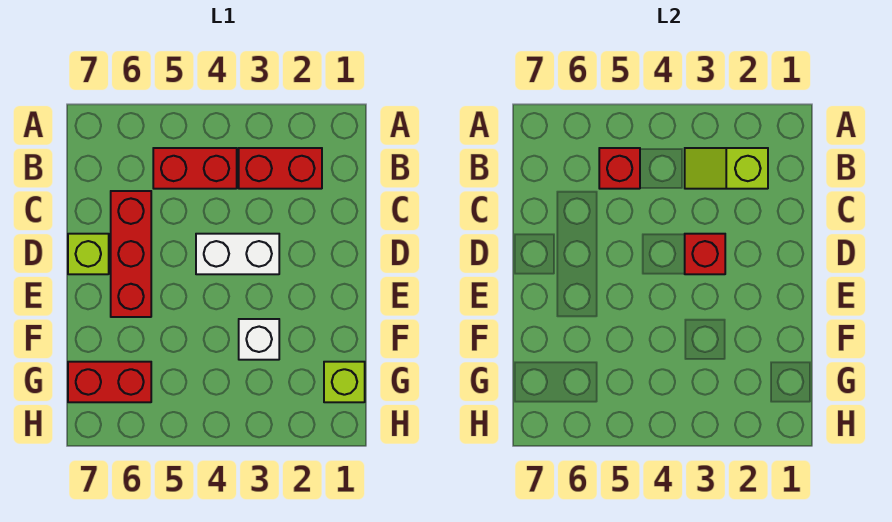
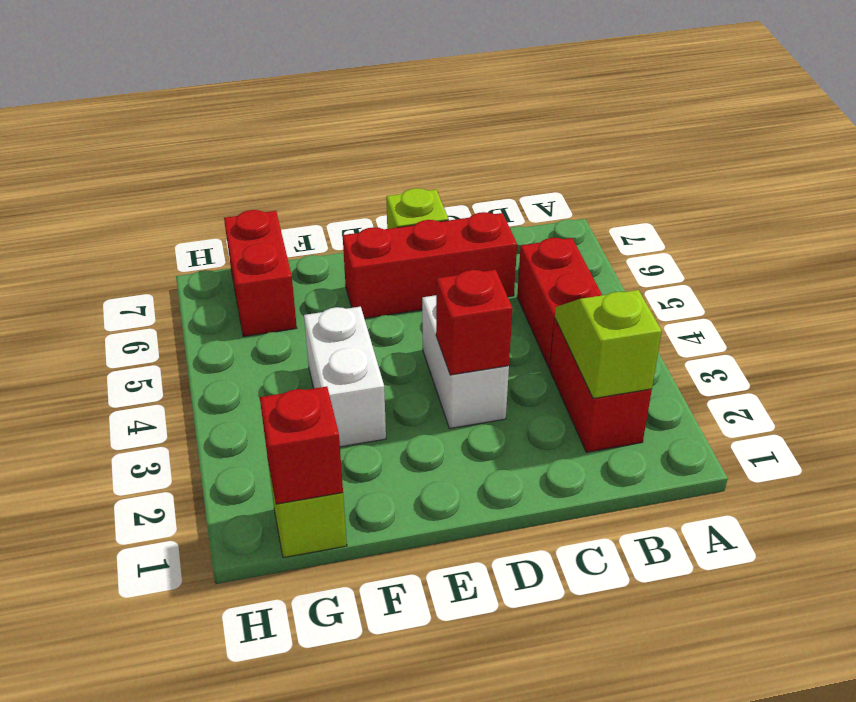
red brick B5 level 2 -> red brick G1 level 2
white brick F3 level 1 -> white brick F3:F4 level 1

